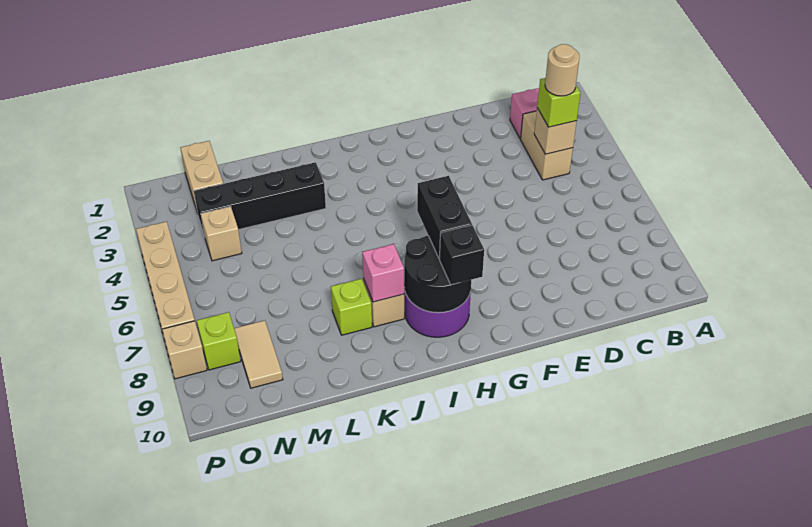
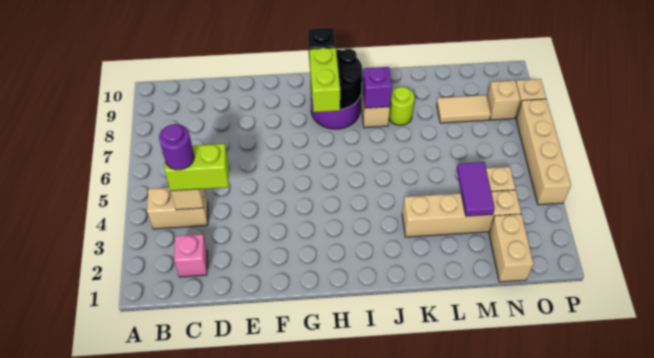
tan brick C3:C4 level 1 -> tan brick B4:C4 level 1
lime brick C4 level 3 -> lime brick C4:D4 level 3
tan round brick C4 level 4 -> purple round brick C4 level 4
black brick H7:H8 level 3 -> lime brick H7:H8 level 3
pink brick J8 level 2 -> purple brick J8 level 2
black brick K3:N3 level 1 -> tan brick K3:N3 level 1
lime brick K8 level 1 -> lime round brick K8 level 1
none -> purple tile M3:M4 level 2
tan tile N8:N9 level 1 -> tan tile M8:N8 level 1
lime brick O8 level 1 -> tan brick O8 level 1

